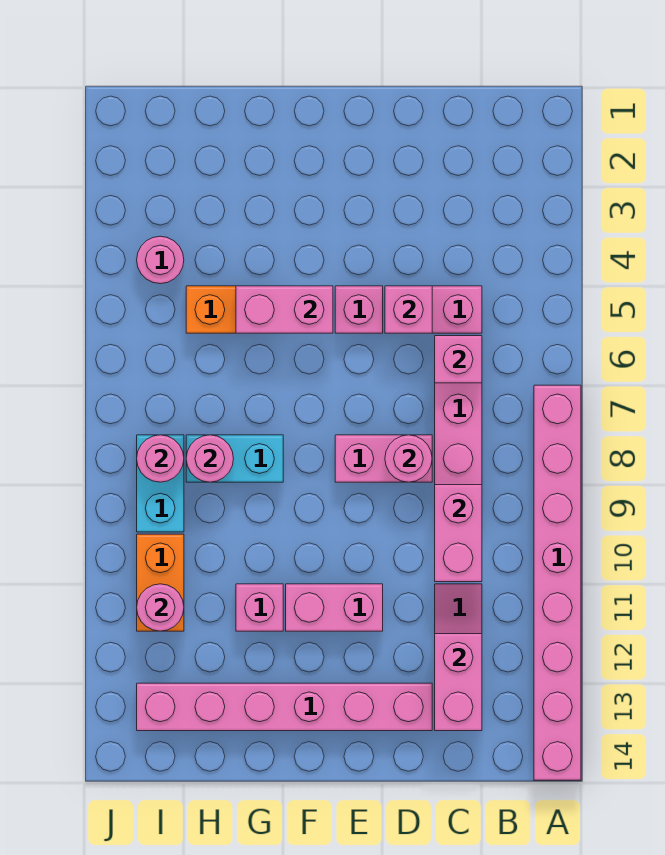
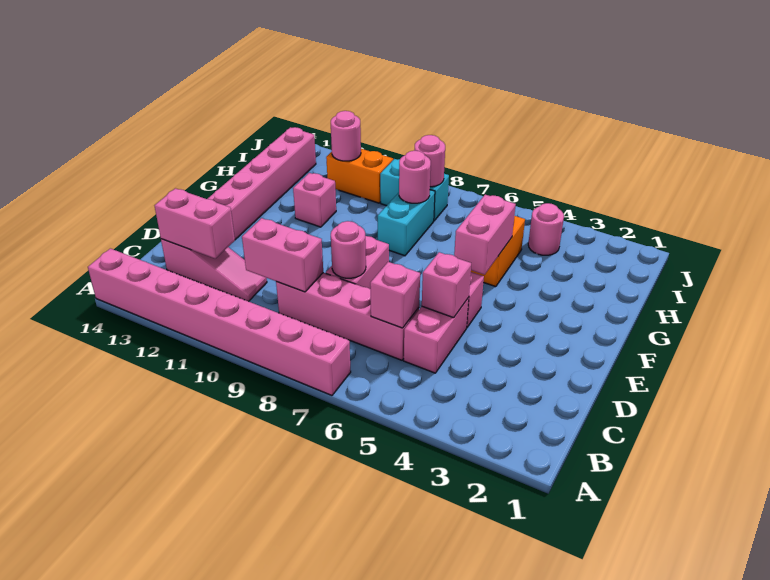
pink brick E11:F11 level 1 -> none

